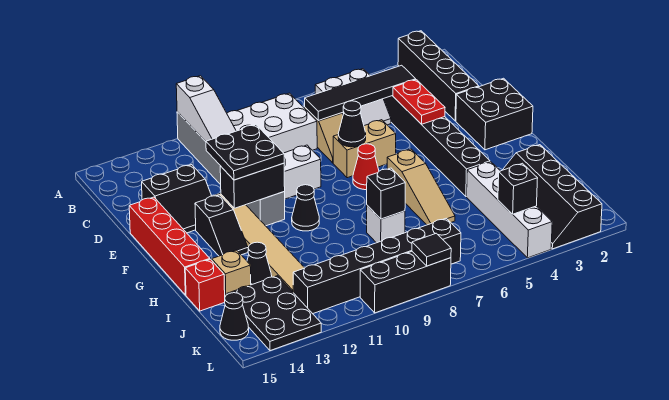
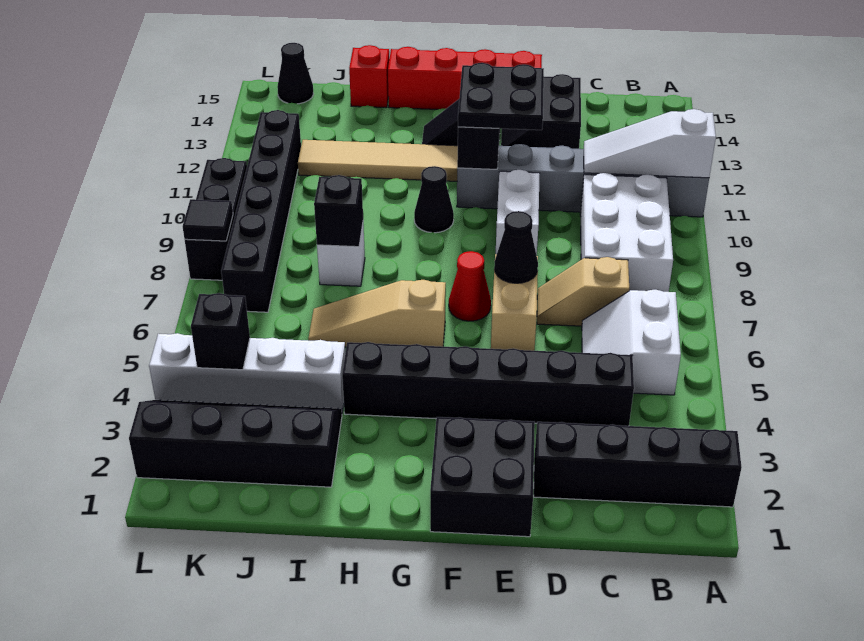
black tile C4:C7 level 2 -> none
red plate D4:E4 level 2 -> none
black cone I13 level 1 -> none
tan brick I14 level 1 -> none
black plate J13:L14 level 1 -> none

